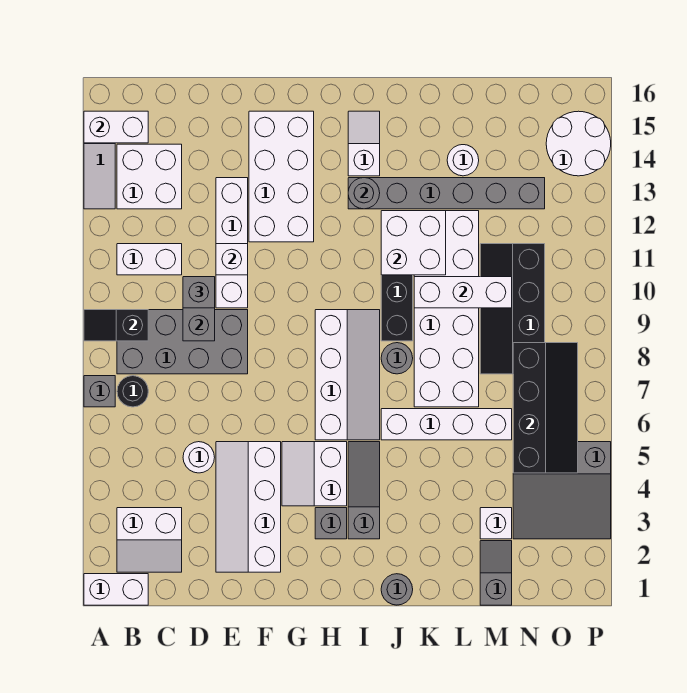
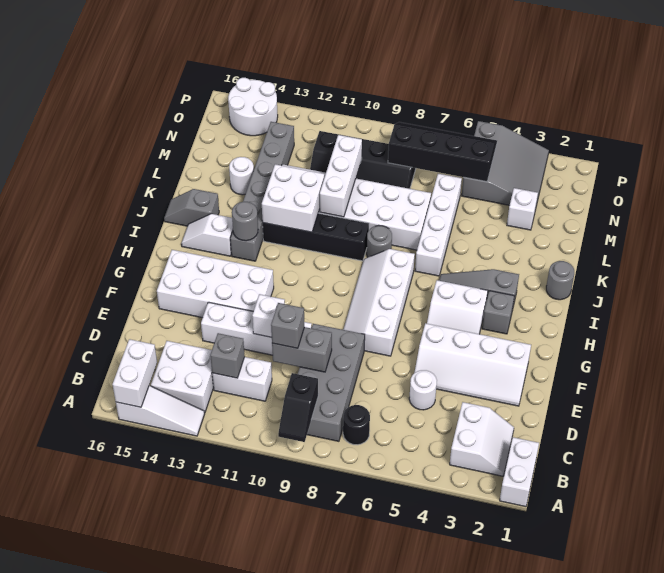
grey brick A7 level 1 -> grey brick C12 level 2
white brick B11:C11 level 1 -> white brick C11:C12 level 1
white slope H6:I9 level 1 top H -> white slope F7:I8 level 1 top 7
grey slope M1:M2 level 1 top 1 -> grey slope J15:J16 level 1 top 15

